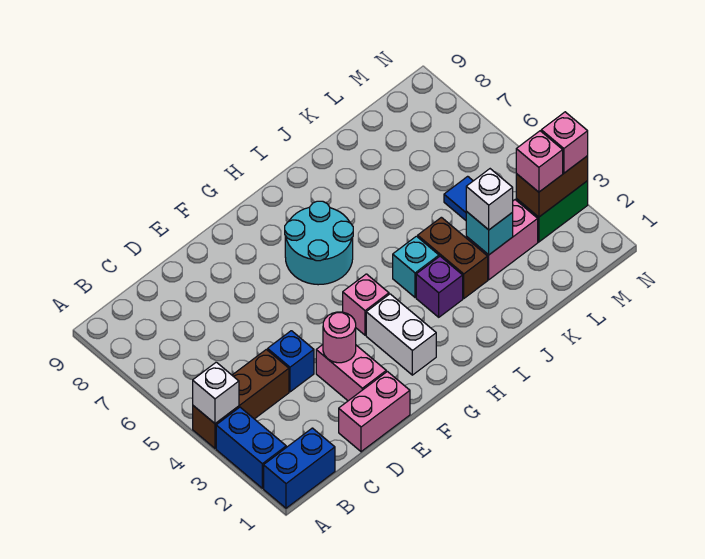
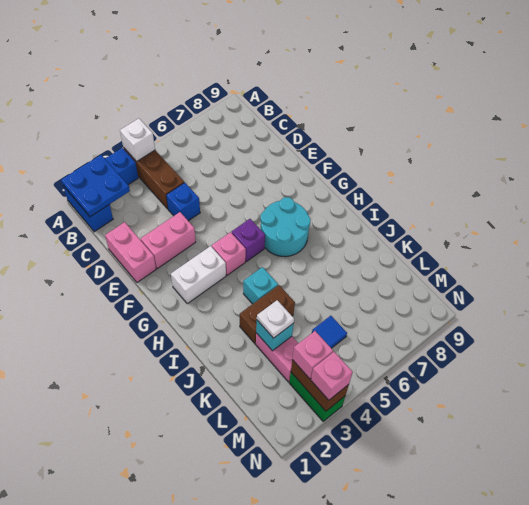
none -> blue plate A1:B2 level 2
pink round brick E3 level 2 -> none
purple brick I3 level 1 -> purple brick G5 level 1
white brick K3 level 3 -> white plate K3 level 3

